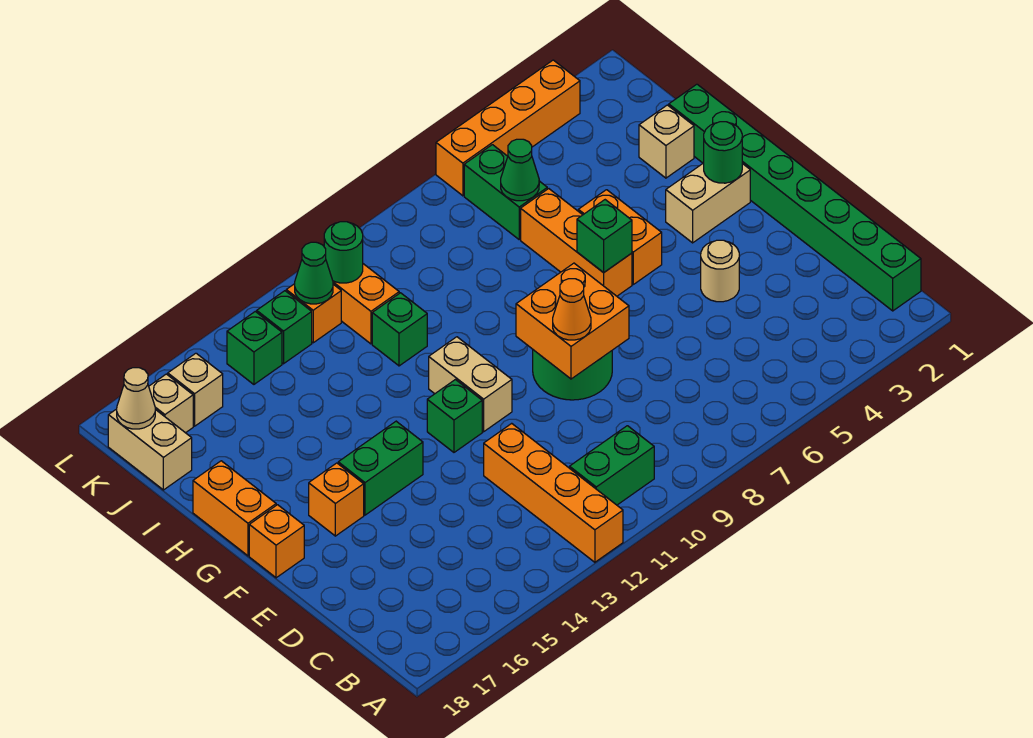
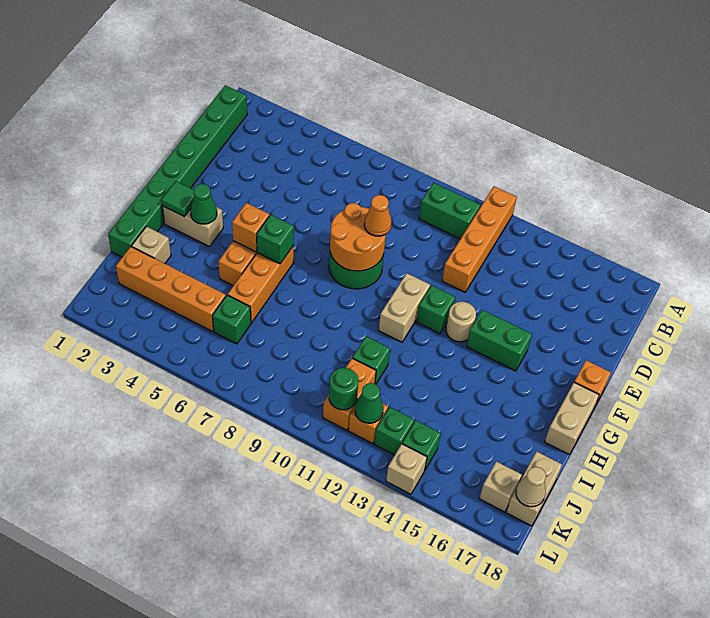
tan round brick E4 level 1 -> tan round brick F13 level 1
orange brick E8:F9 level 2 -> orange round brick E8:F9 level 2
orange brick F16 level 1 -> orange brick G5 level 2
green round brick G2 level 2 -> green tile G2 level 2
orange brick G18:H18 level 1 -> tan brick G18:H18 level 1
green brick J6:K6 level 1 -> green brick J6 level 1
green cone J6 level 2 -> green cone G3 level 2
tan brick K16 level 1 -> tan brick L14 level 1
orange brick L3:L6 level 1 -> orange brick J2:J5 level 1

